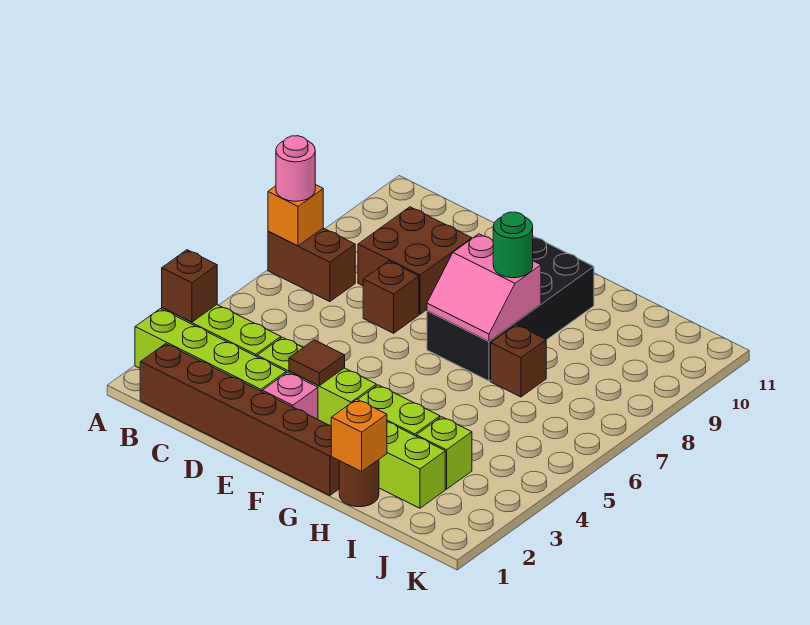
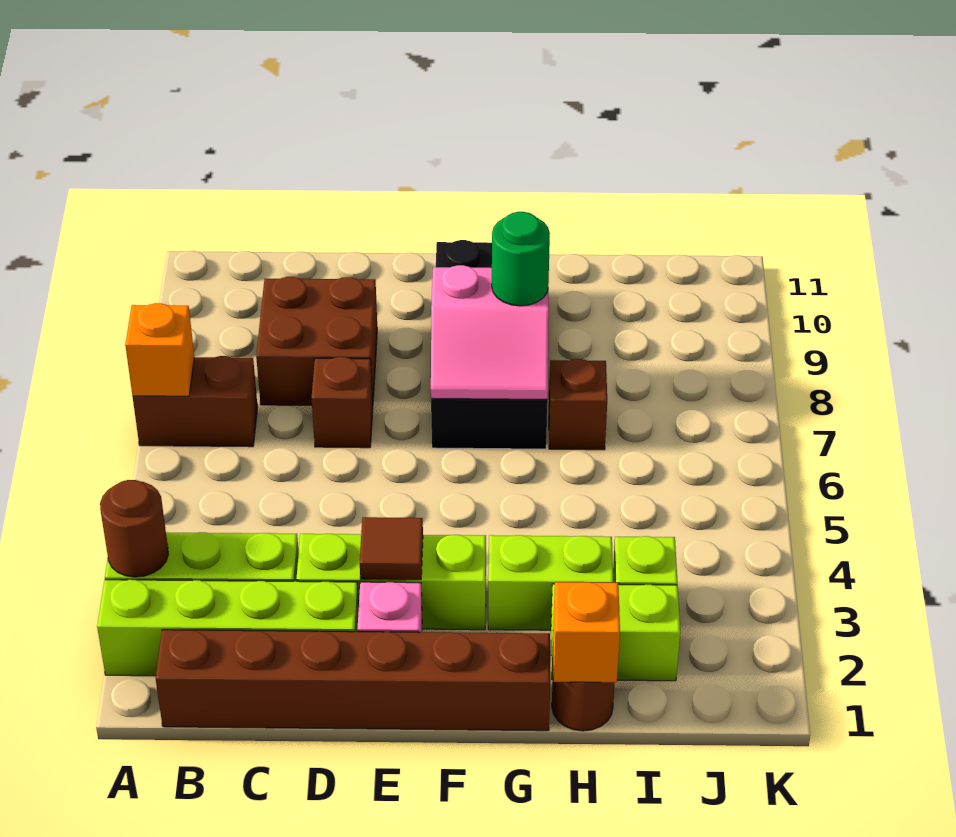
brown brick A3 level 2 -> brown round brick A3 level 2
pink round brick A7 level 3 -> none

